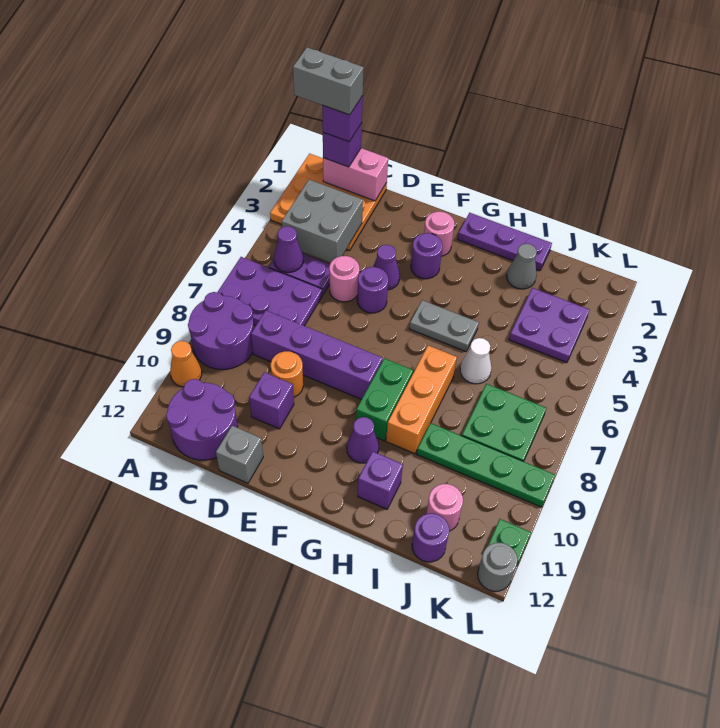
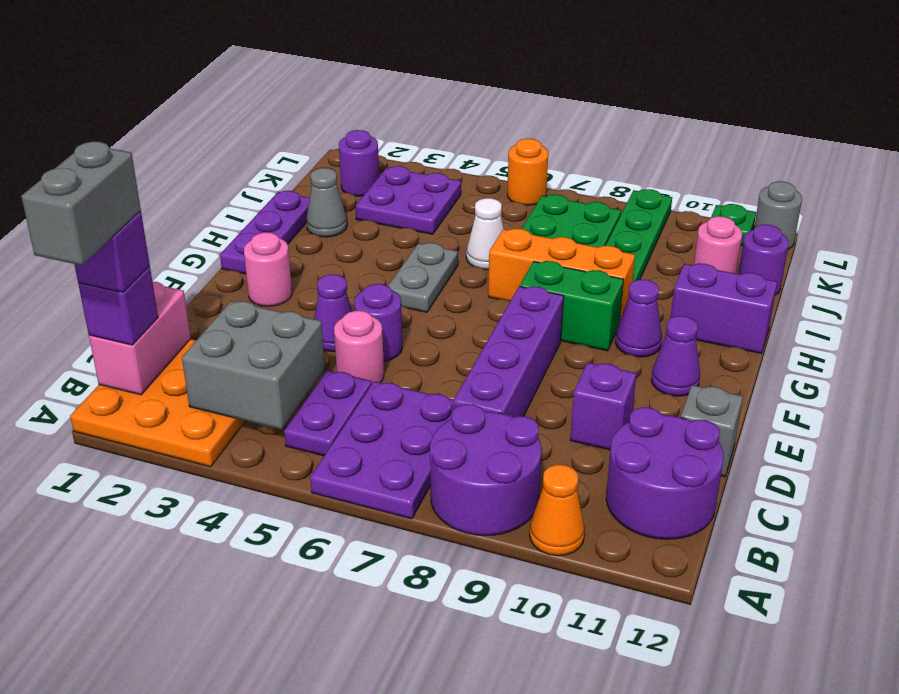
purple cone B5 level 2 -> purple cone F11 level 1
orange round brick D9 level 1 -> orange round brick L6 level 1
purple round brick F3 level 1 -> purple round brick K2 level 1
purple brick H11 level 1 -> purple brick H11:H12 level 1

